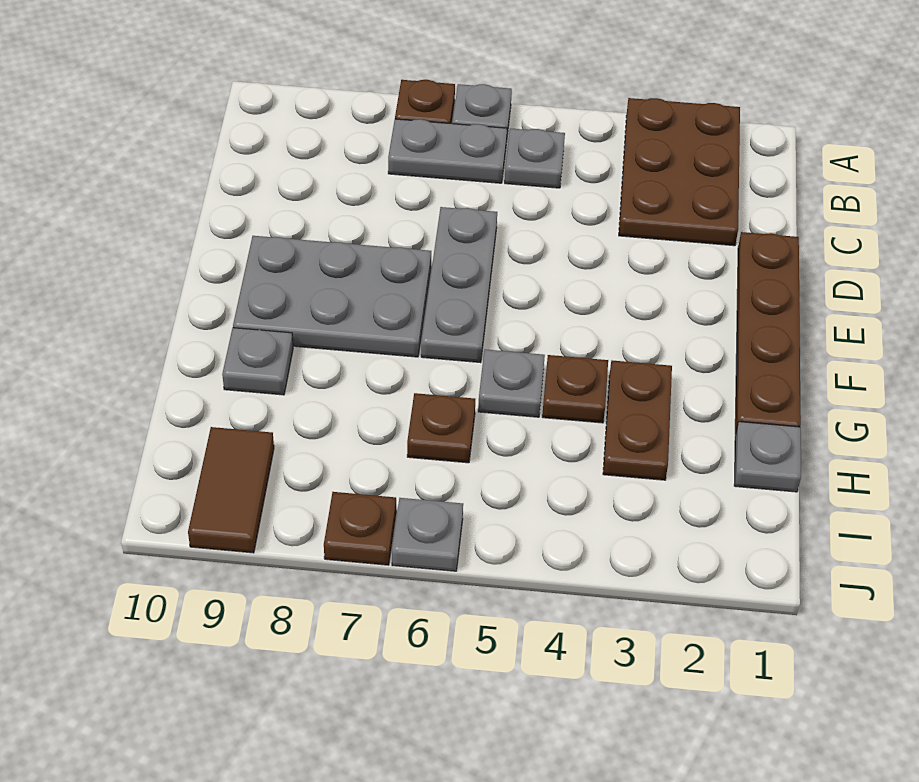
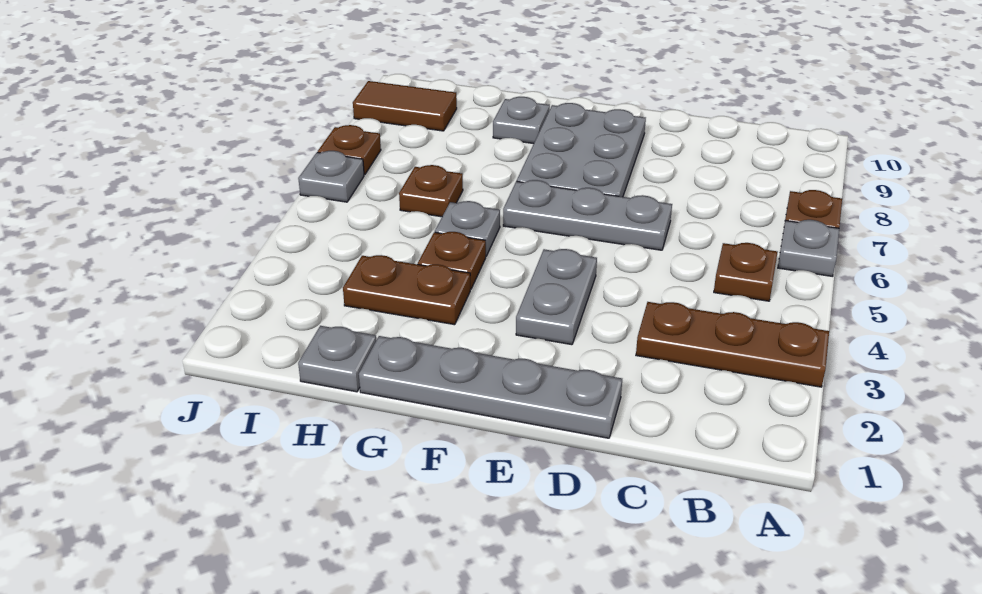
brown plate A2:C3 level 1 -> brown plate A3:C3 level 1
grey plate B5 level 1 -> brown plate B5 level 1
grey plate B6:B7 level 1 -> grey plate E3:E4 level 1
brown plate D1:G1 level 1 -> grey plate D1:G1 level 1

